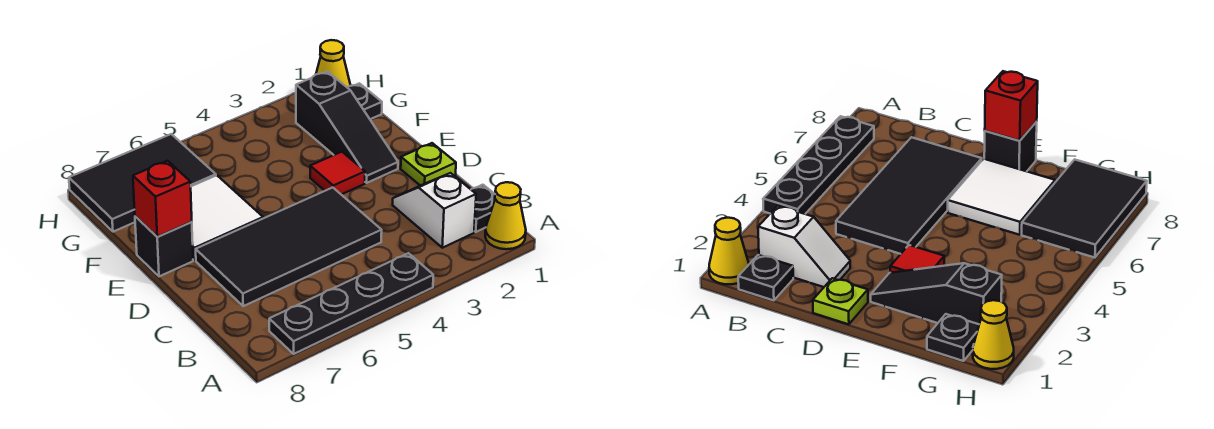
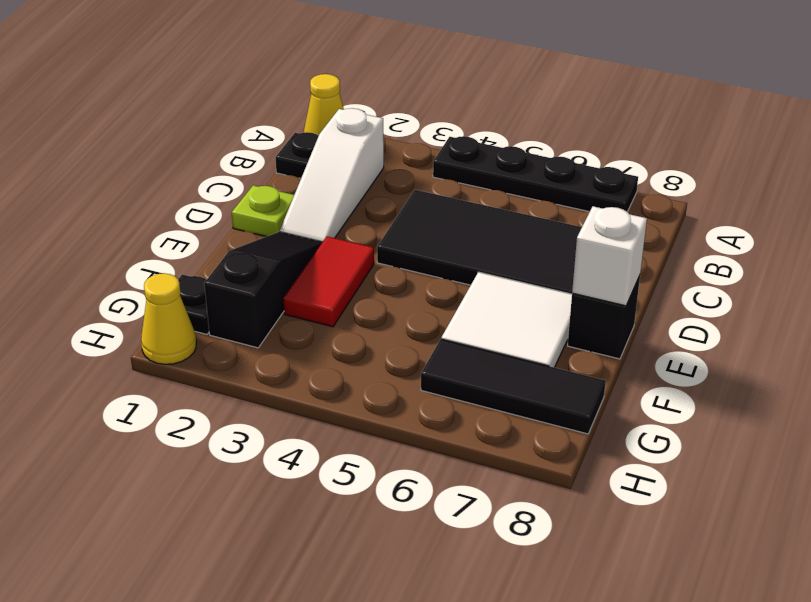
white slope B2:C2 level 1 top B -> white slope B2:D2 level 1 top B
red tile E3 level 1 -> red tile E3:F3 level 1
red brick E8 level 2 -> white brick E8 level 2
black tile G6:H8 level 1 -> black tile G6:G8 level 1

